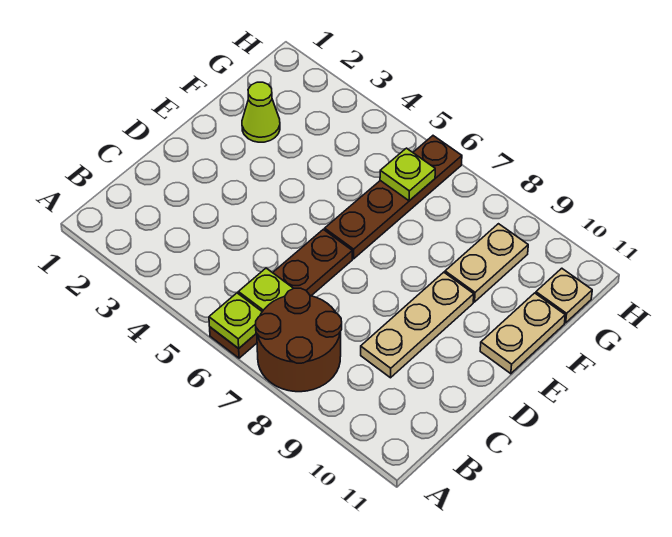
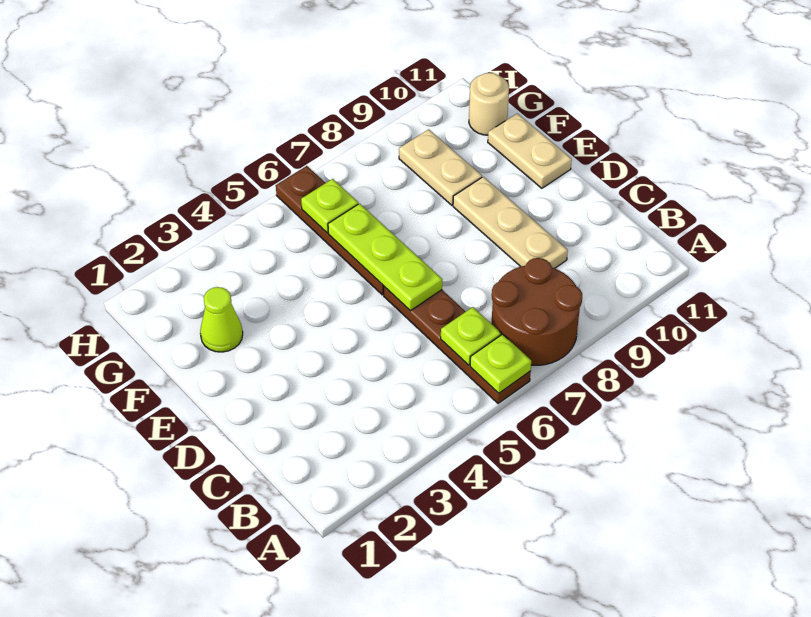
none -> lime plate D6:F6 level 2
tan plate G11 level 1 -> tan round brick G11 level 1

